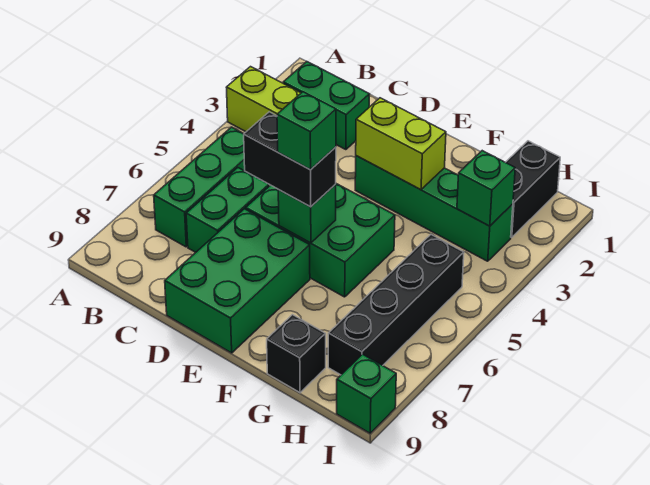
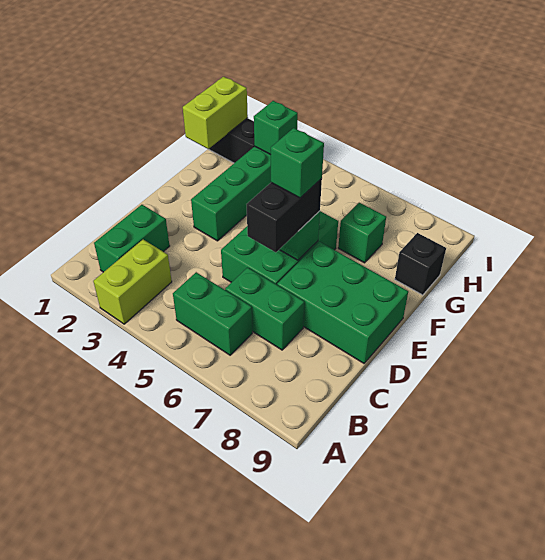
green brick B5:B7 level 1 -> green brick B5:B6 level 1
lime brick E3:F3 level 2 -> lime brick G1:H1 level 2
black brick H5:H8 level 1 -> none
green brick I9 level 1 -> green brick G7 level 1

